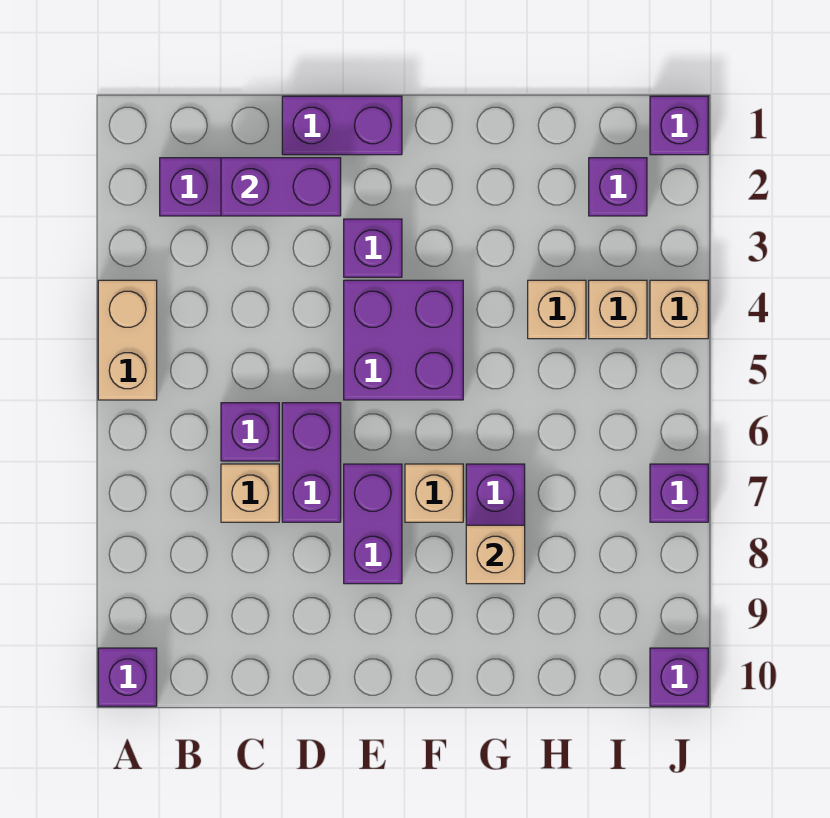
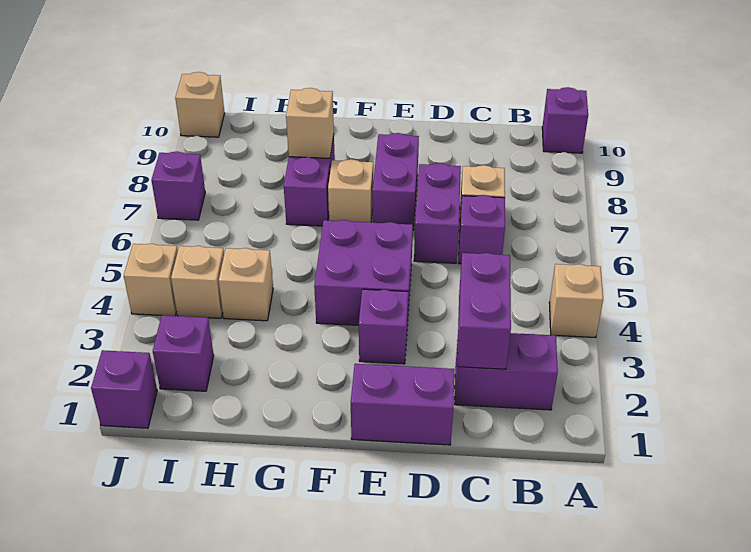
tan brick A4:A5 level 1 -> tan brick A4 level 1
purple brick C2:D2 level 2 -> purple brick C2:C3 level 2
purple brick J10 level 1 -> tan brick J10 level 1

